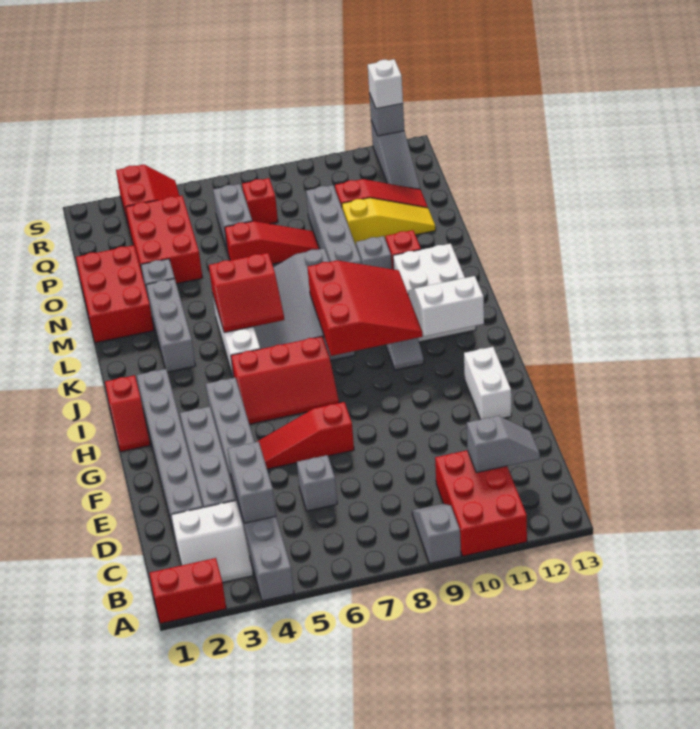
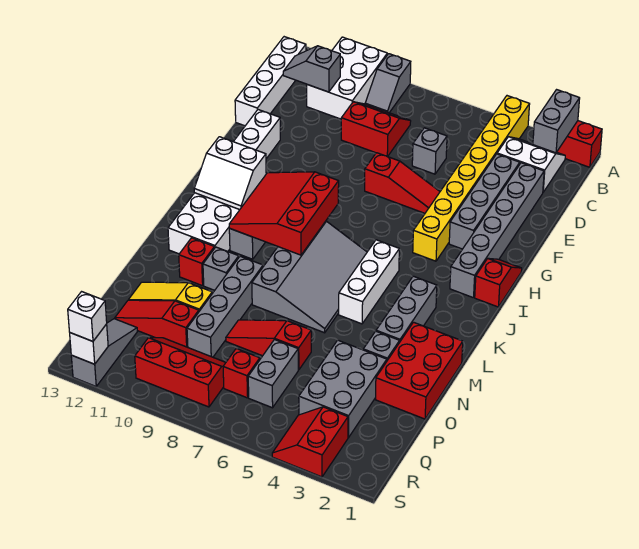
grey brick A4:H4 level 1 -> yellow brick A4:H4 level 1
red brick A10:C11 level 1 -> white brick A10:C11 level 1
none -> white brick B13:E13 level 1
grey brick C4:D4 level 2 -> grey brick A2:B2 level 2
red slope H5:I7 level 1 top I -> red slope Q8:R10 level 1 top R
red slope K5:L6 level 2 top L -> red slope C8:D9 level 1 top D
red brick O3:Q4 level 1 -> grey brick O3:Q4 level 1
grey brick S12 level 2 -> white brick S12 level 2

